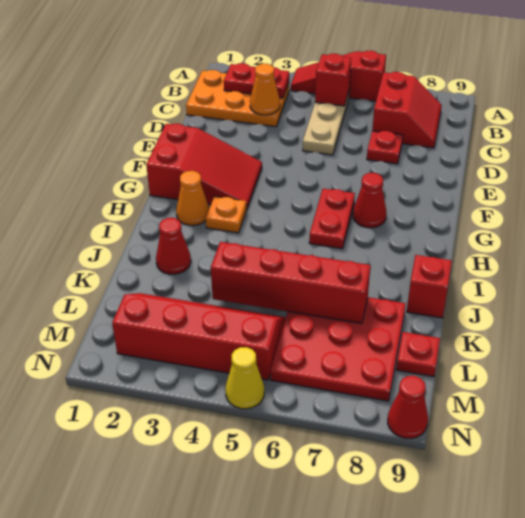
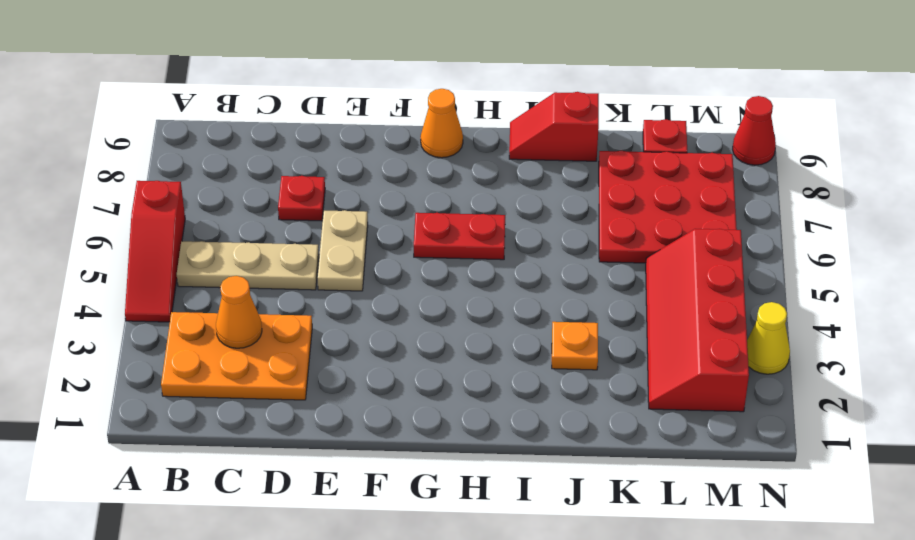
orange plate B1:C3 level 1 -> orange plate B2:D3 level 1
red plate B2:B3 level 2 -> none
red brick B5 level 2 -> none
red slope B7:C8 level 1 top 7 -> none
none -> tan plate E5:E6 level 1
red slope F1:G3 level 1 top 1 -> none
red cone G7 level 1 -> none
orange cone H2 level 1 -> orange cone G9 level 1
orange plate H3 level 1 -> orange plate J3 level 1
red cone J2 level 1 -> none
red brick K4:K7 level 2 -> none
yellow cone N5 level 1 -> yellow cone N3 level 1

